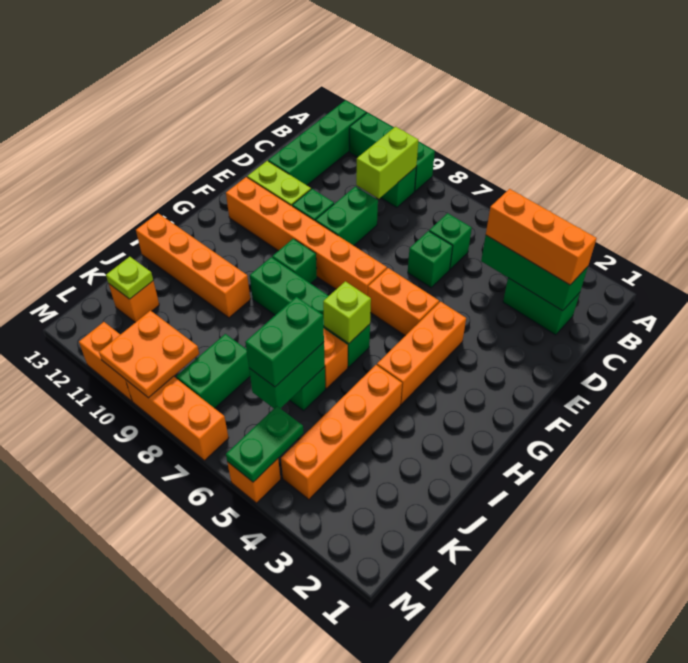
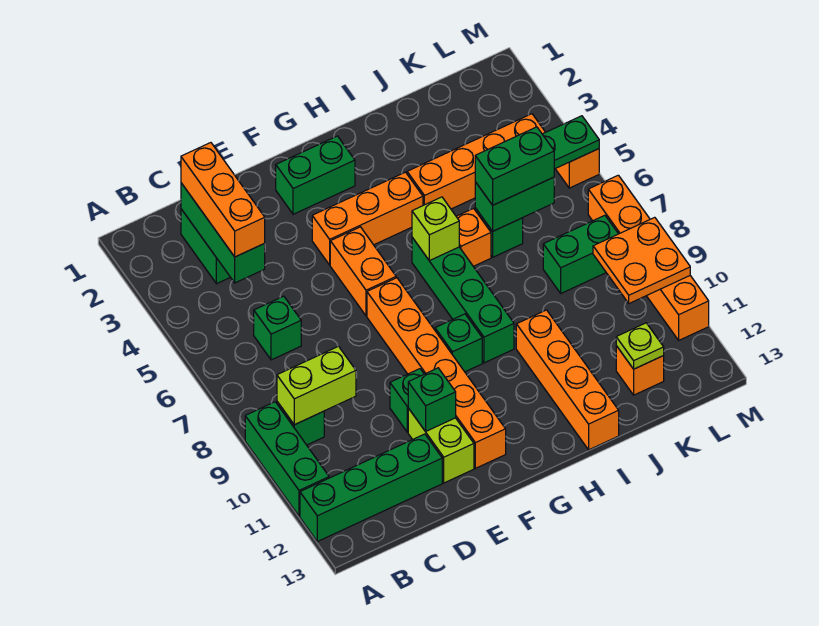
green brick D6 level 1 -> green brick E11 level 2
green brick D9:E9 level 1 -> green brick F2:G2 level 1

